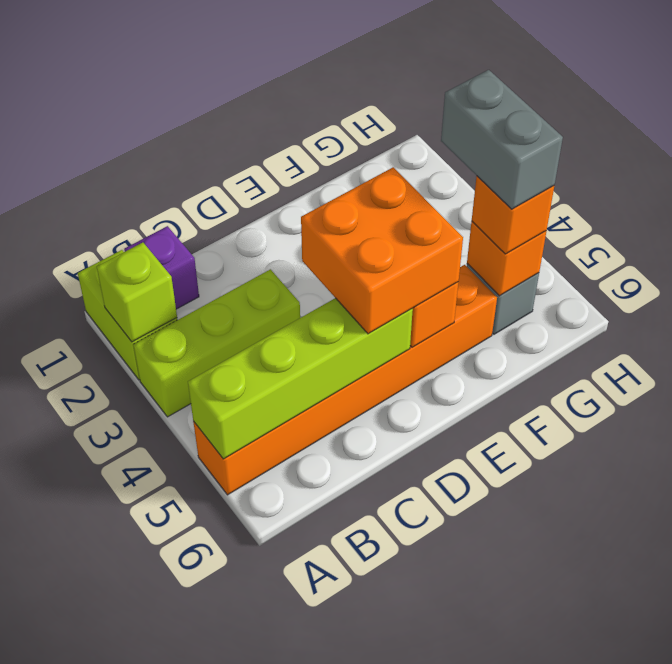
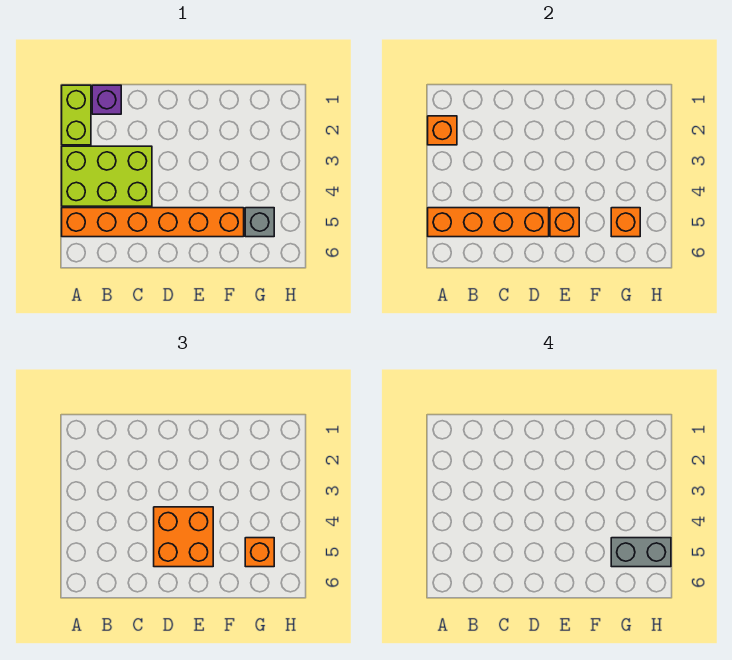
lime brick A2 level 2 -> orange brick A2 level 2
lime brick A3:C3 level 1 -> lime brick A3:C4 level 1
lime brick A5:D5 level 2 -> orange brick A5:D5 level 2
grey brick G4:G5 level 4 -> grey brick G5:H5 level 4

